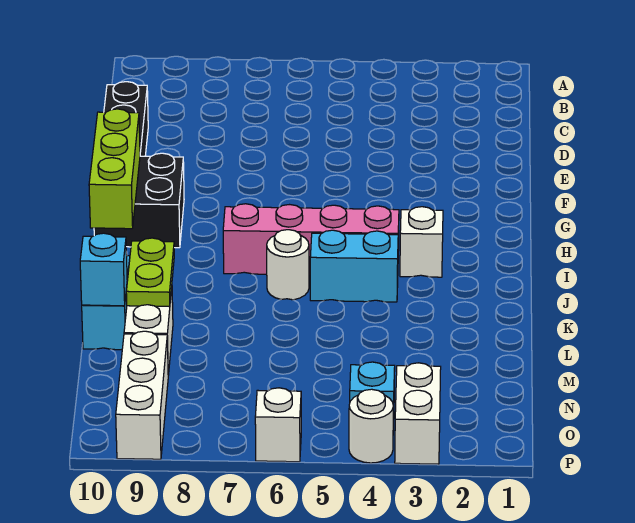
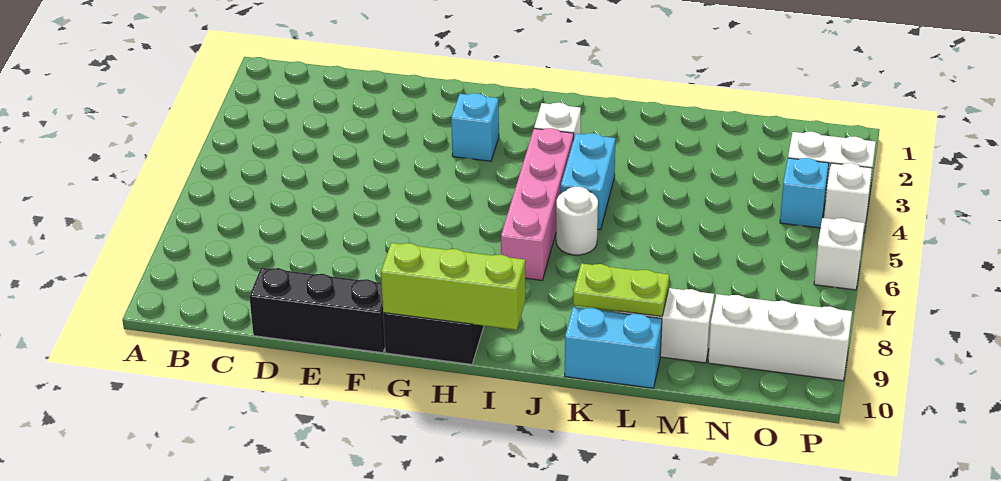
cyan brick L10 level 2 -> cyan brick G3 level 1
white round brick P4 level 1 -> white brick P4 level 1

